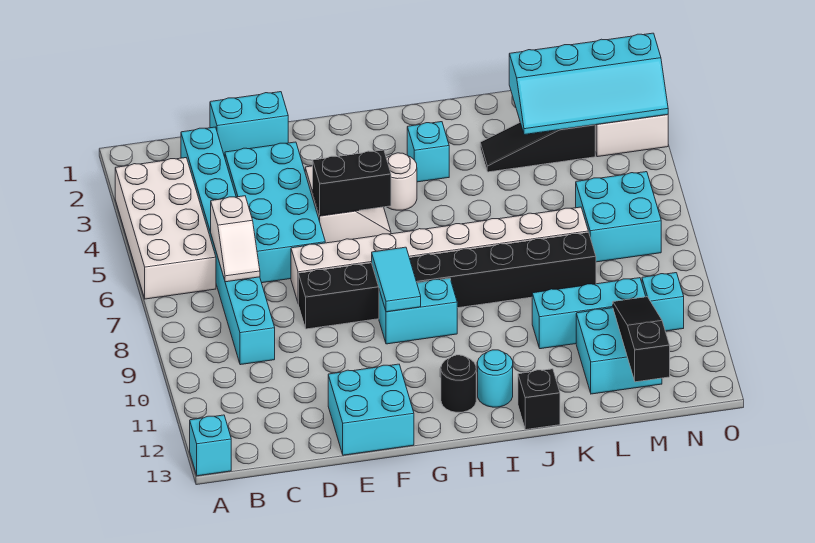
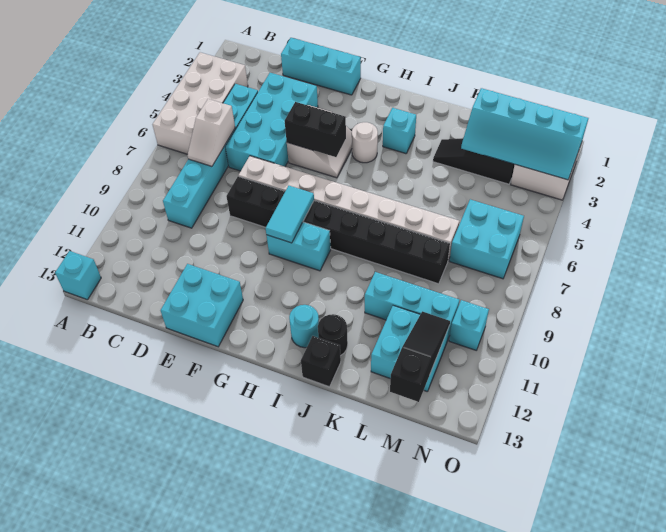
cyan brick C2:C9 level 1 -> cyan brick C4:C9 level 1
cyan brick D1:E1 level 1 -> cyan brick D1:F1 level 1
black round brick H12 level 1 -> black round brick J12 level 1

